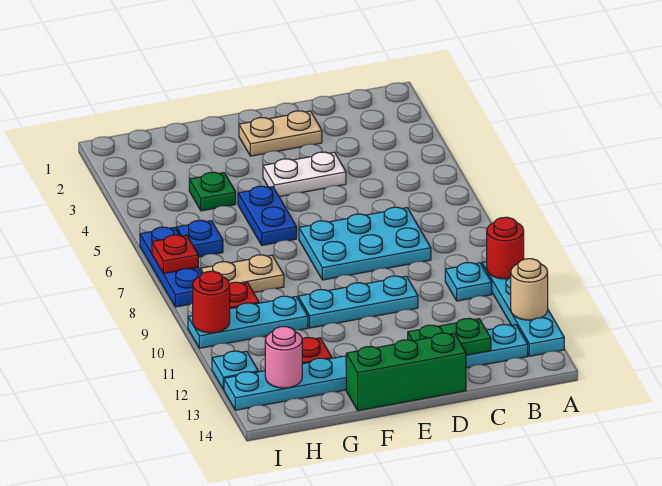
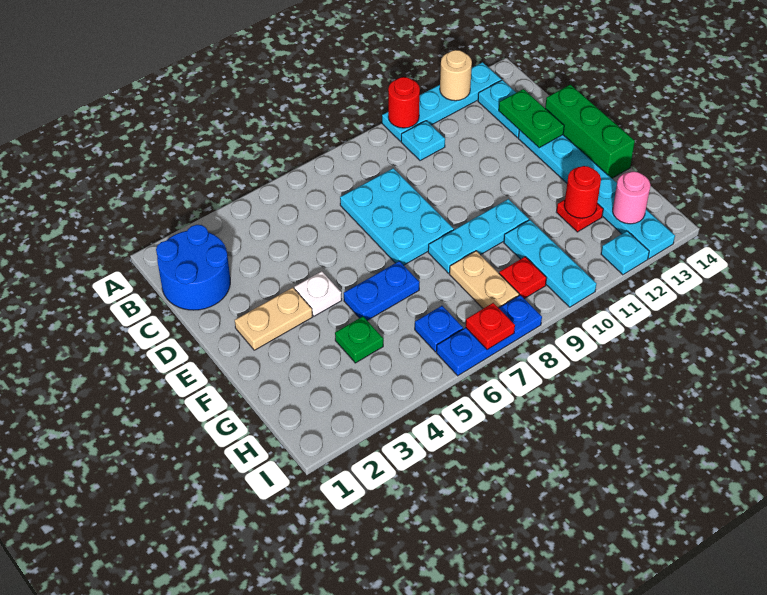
none -> blue round brick B1:C2 level 1
tan plate D2:E2 level 1 -> tan plate E2:E3 level 1
white plate D4:E4 level 1 -> white plate E4 level 1
cyan plate D10:F10 level 1 -> cyan plate F8:F10 level 1
red round brick I10 level 2 -> red round brick G12 level 2

